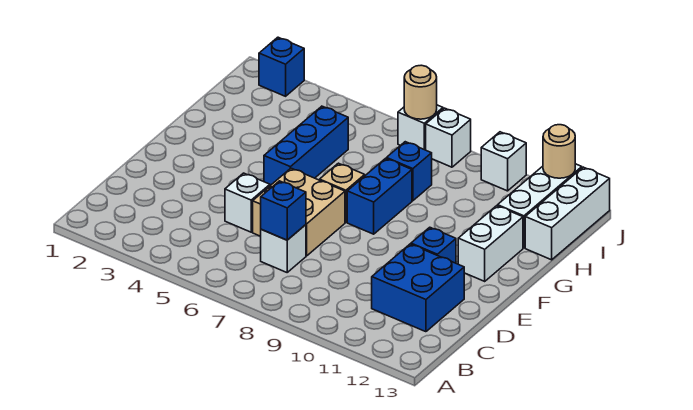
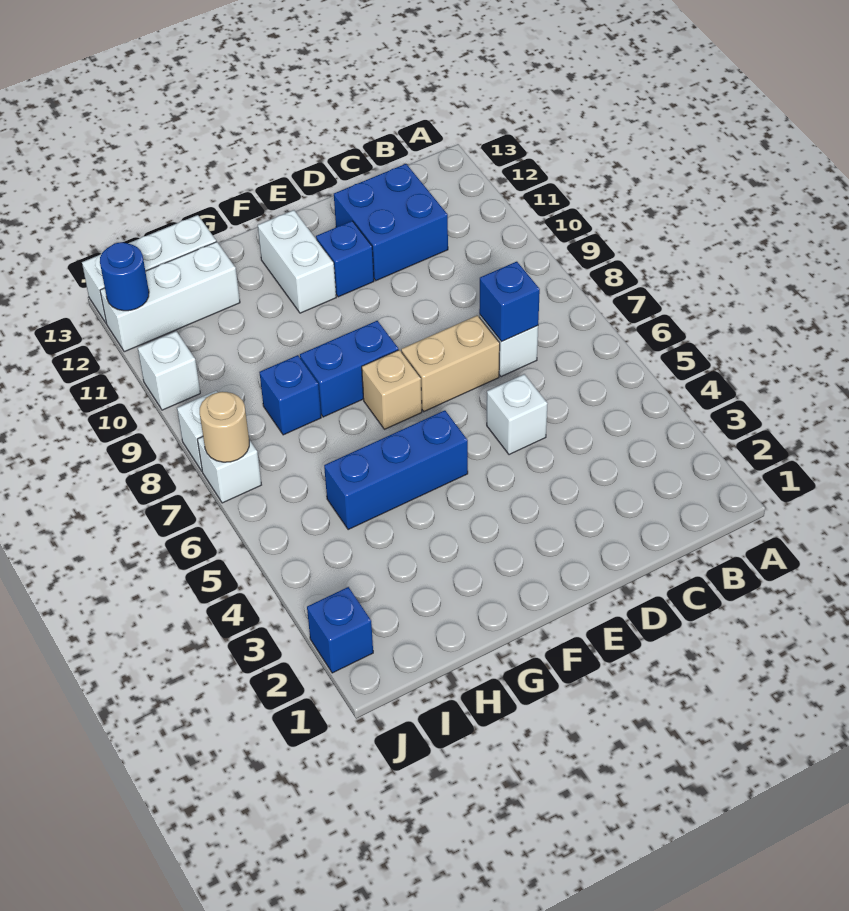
tan brick D6:E7 level 1 -> tan brick D7:E7 level 1
white brick F12:G12 level 1 -> white brick F11:F12 level 1
tan round brick J12 level 2 -> blue round brick J12 level 2

